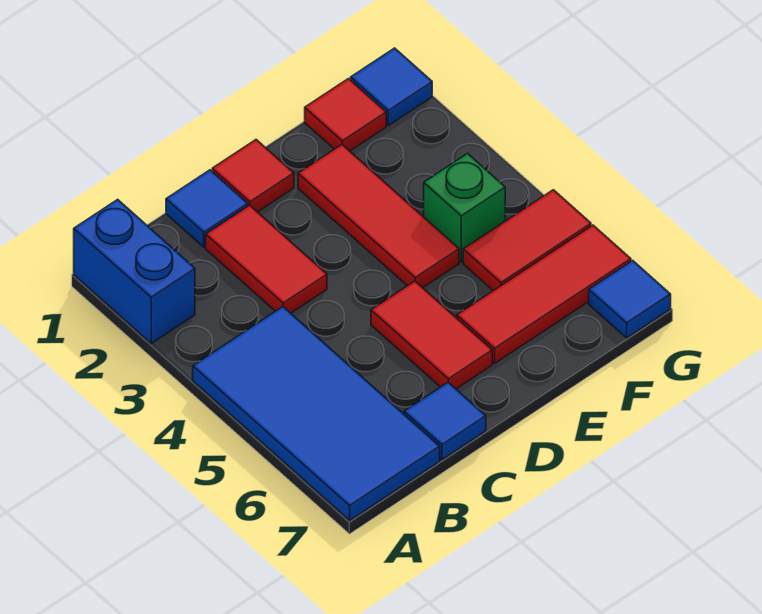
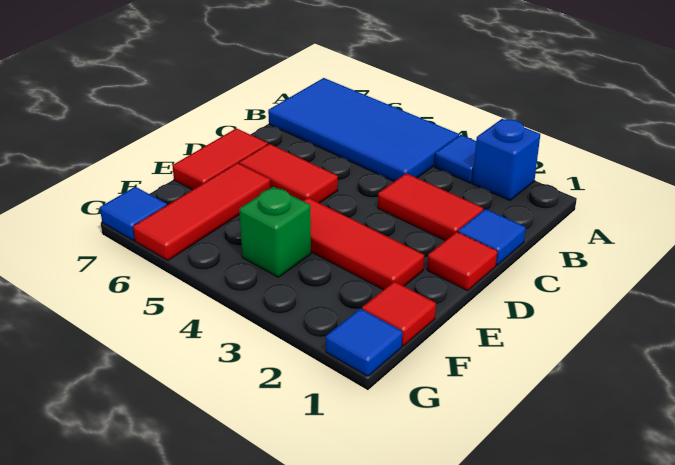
blue brick A1:A2 level 1 -> blue brick A2 level 1
blue tile C7 level 1 -> blue tile A3 level 1
red tile F5:G5 level 1 -> red tile D7:E7 level 1

